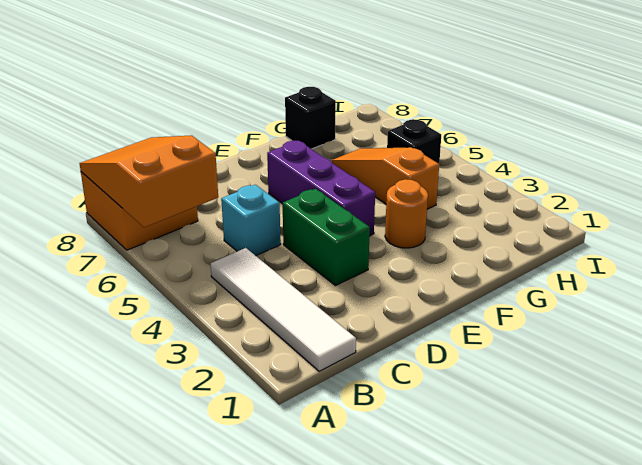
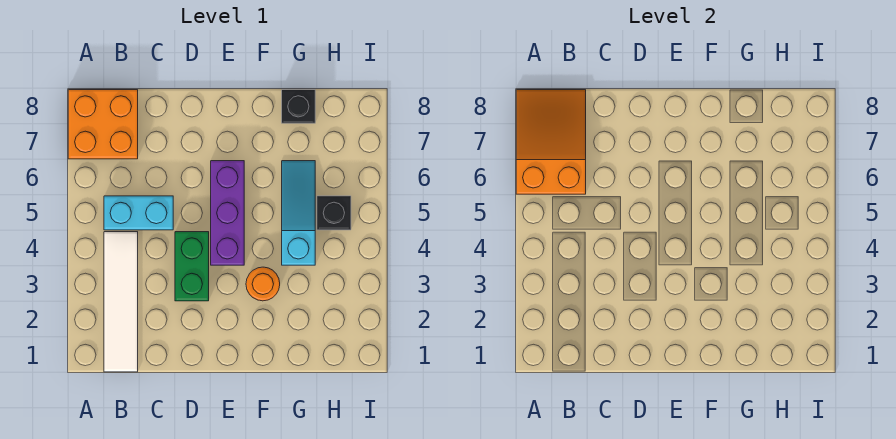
cyan brick C5 level 1 -> cyan brick B5:C5 level 1
orange slope G4:G6 level 1 top 4 -> cyan slope G4:G6 level 1 top 4

